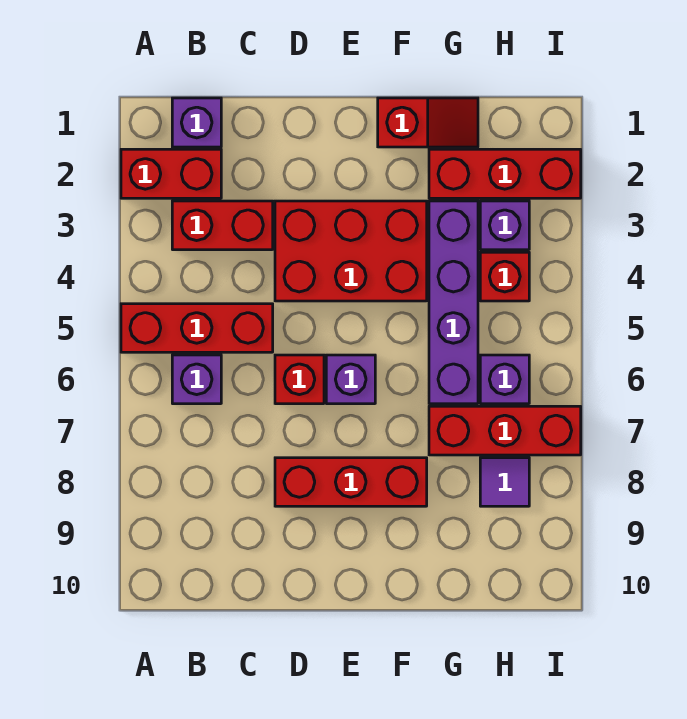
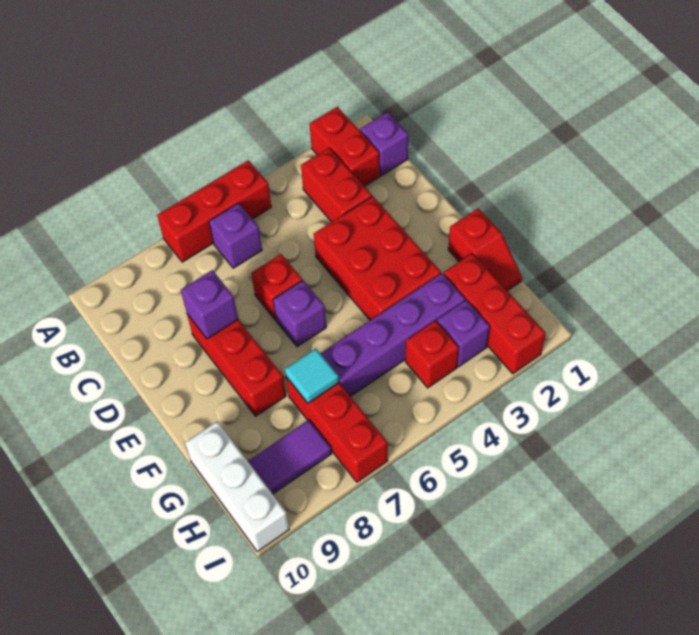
red brick A5:C5 level 1 -> red brick A5:A7 level 1
none -> cyan tile G7 level 2
none -> white brick G10:I10 level 1
purple brick H6 level 1 -> purple brick D8 level 2
purple tile H8 level 1 -> purple tile H8:H9 level 1

